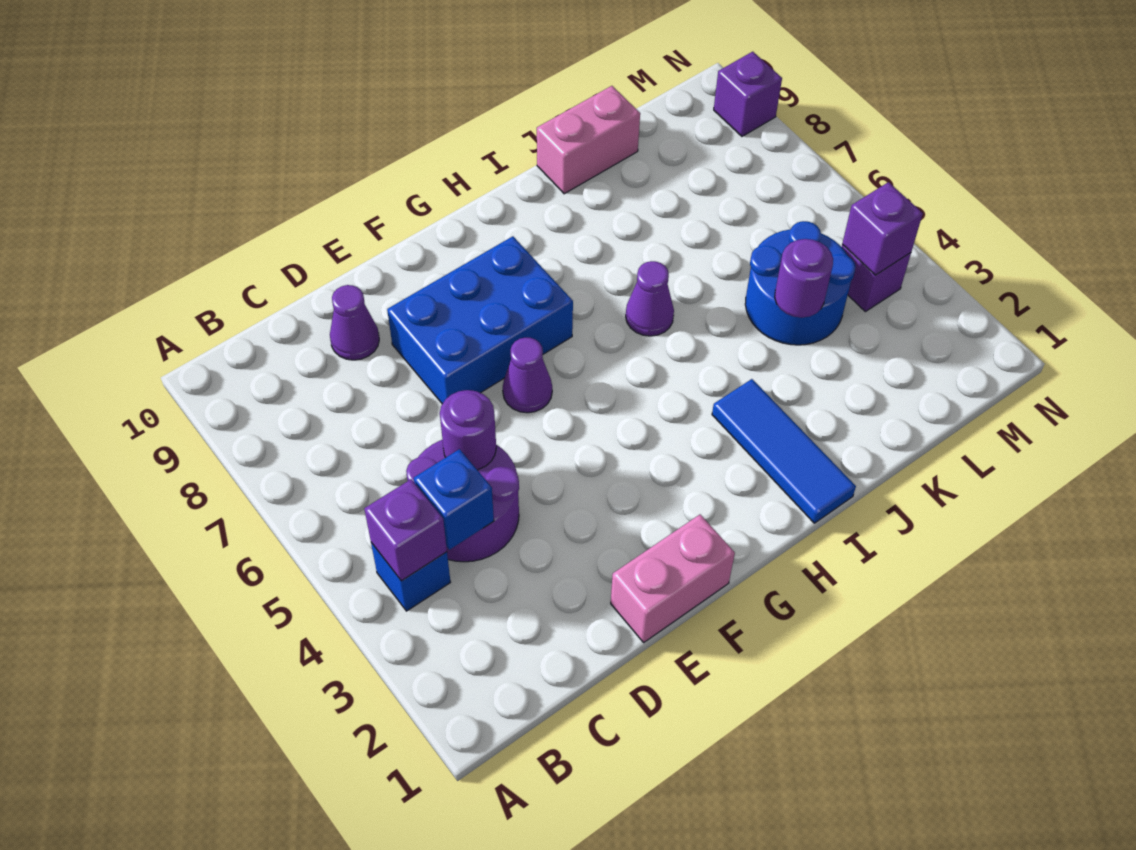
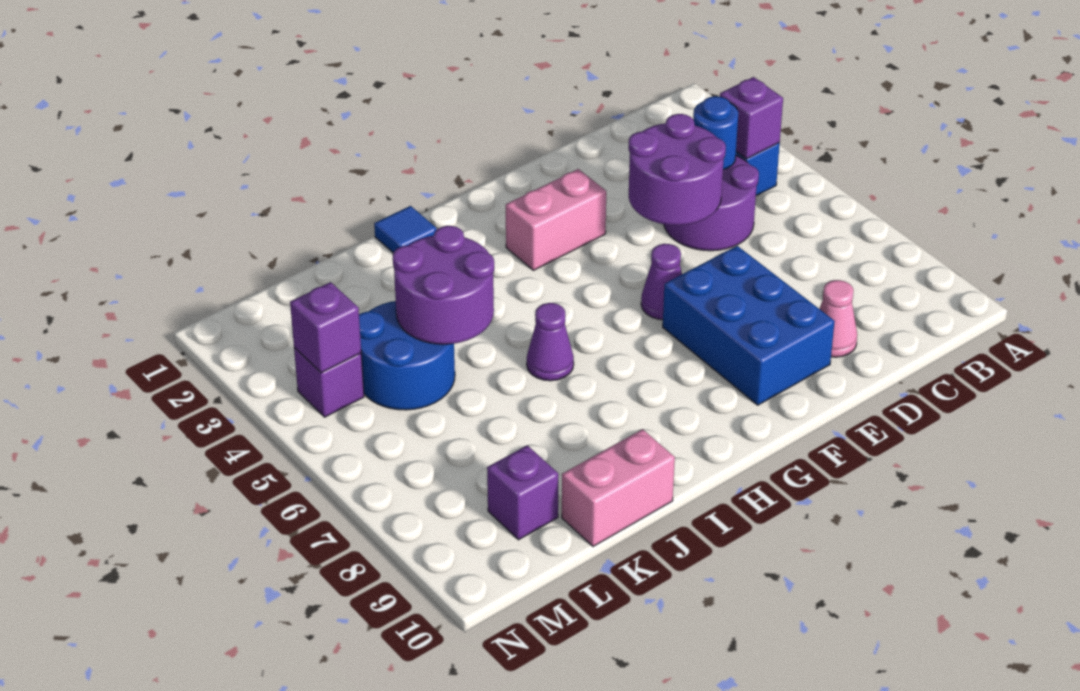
blue brick C4 level 2 -> blue round brick C4 level 2
purple round brick D5 level 2 -> purple round brick D4:E5 level 2
purple cone D9 level 1 -> pink cone D9 level 1
pink brick E1:F1 level 1 -> pink brick F3:G3 level 1
blue brick E7:G8 level 1 -> blue brick E7:F9 level 1
blue tile I1:I3 level 1 -> blue tile I1 level 1
purple round brick K4 level 2 -> purple round brick J4:K5 level 2
purple brick N9 level 1 -> purple brick L9 level 1

